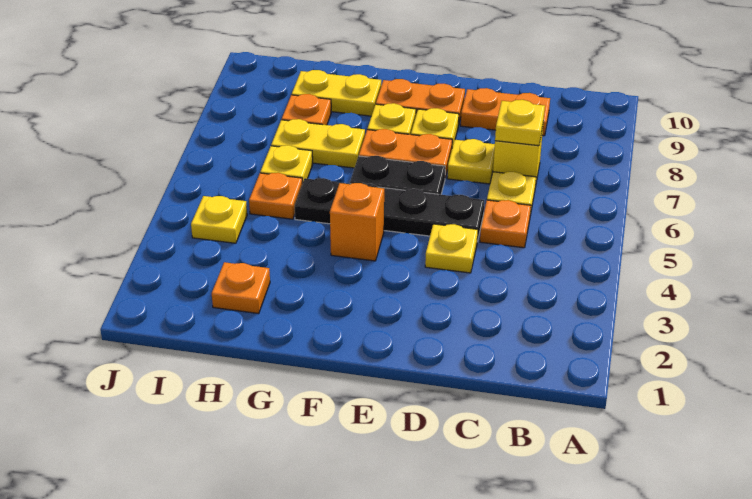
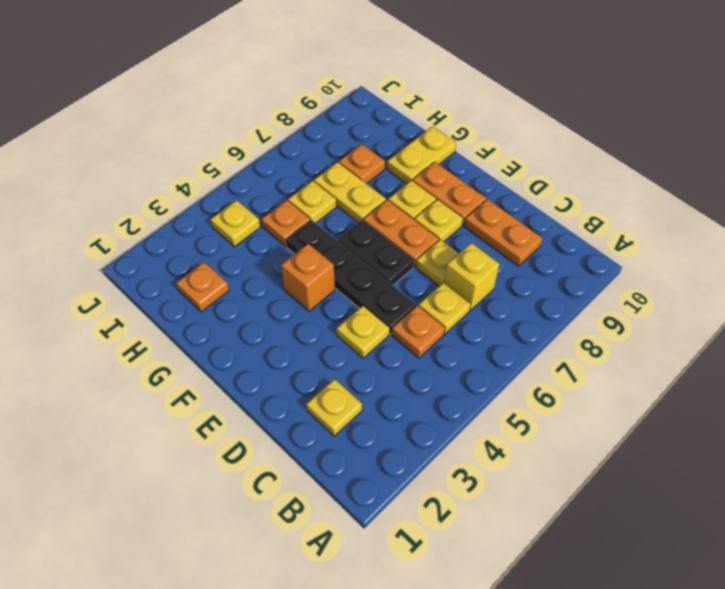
yellow plate C7 level 2 -> yellow plate C2 level 1
yellow plate G9:H9 level 1 -> yellow plate G9:G10 level 1

